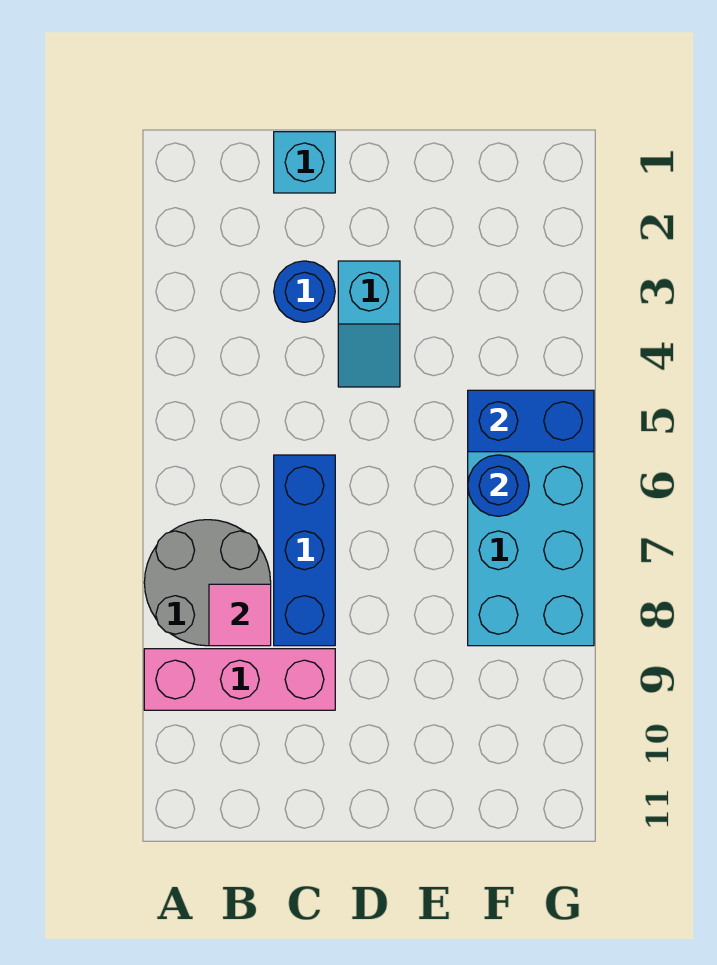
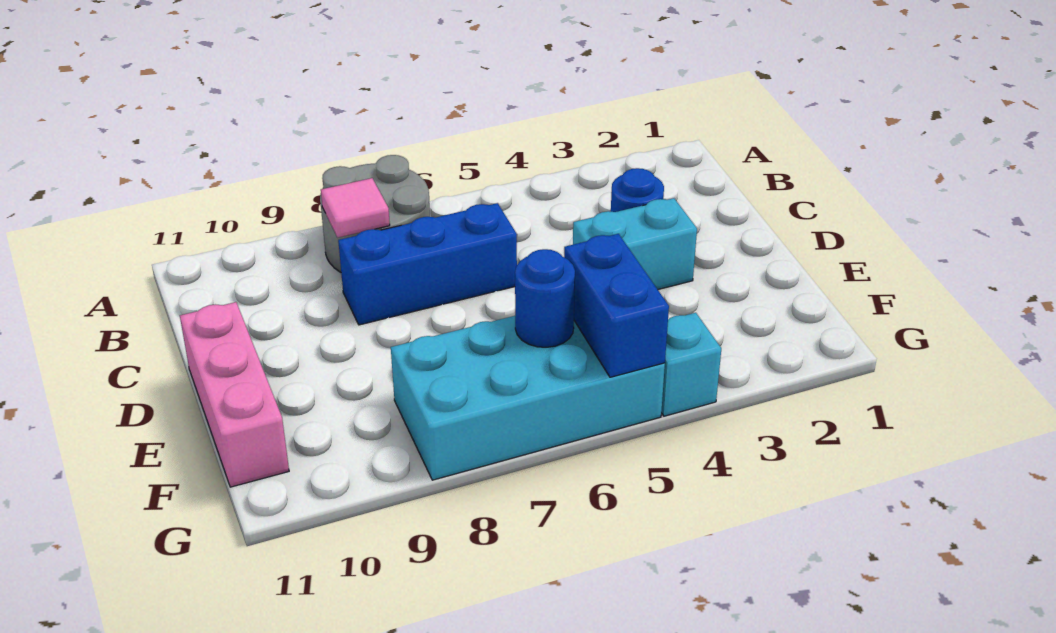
pink brick A9:C9 level 1 -> pink brick D11:F11 level 1
cyan brick C1 level 1 -> cyan brick G4 level 1
cyan slope D3:D4 level 1 top 3 -> cyan brick D3:D4 level 1

